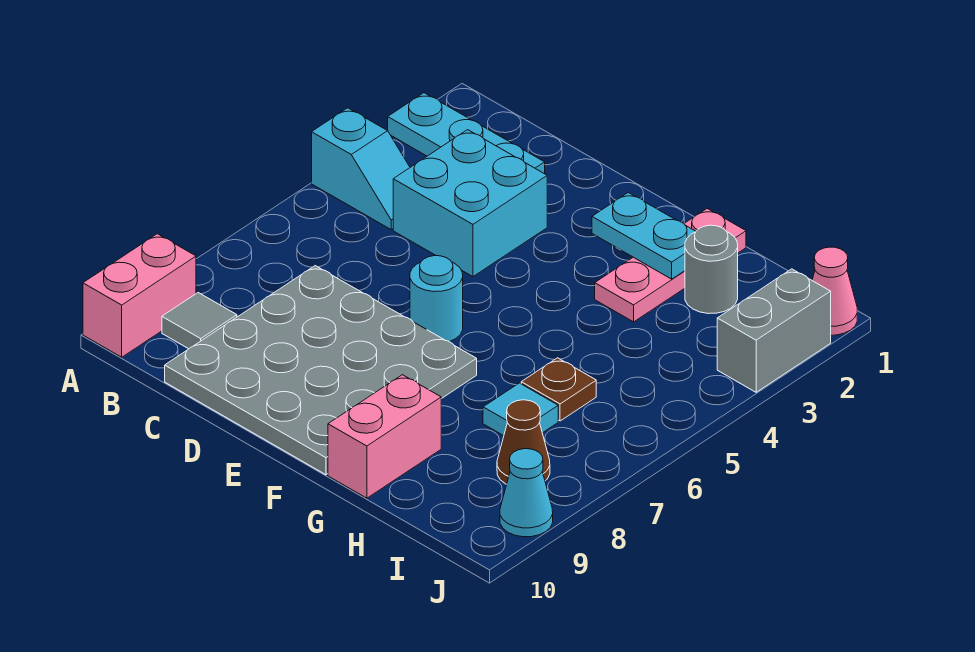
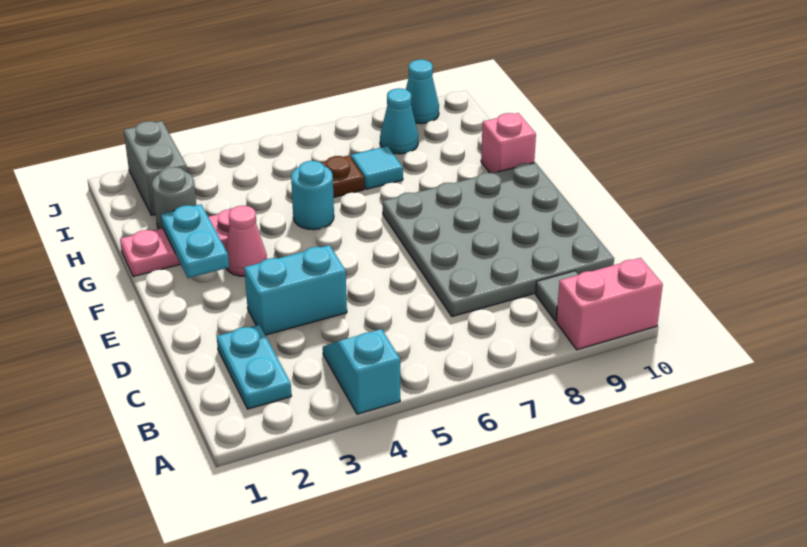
cyan plate A2:C2 level 1 -> cyan plate B2:C2 level 1
cyan brick C3:D4 level 1 -> cyan brick D3:D4 level 1
cyan round brick E6 level 1 -> cyan round brick G5 level 1
pink brick G9:G10 level 1 -> pink brick G10 level 1
brown cone I8 level 1 -> cyan cone I8 level 1
pink cone J1 level 1 -> pink cone F3 level 1
grey brick J2:J3 level 1 -> grey brick I2:J2 level 1

